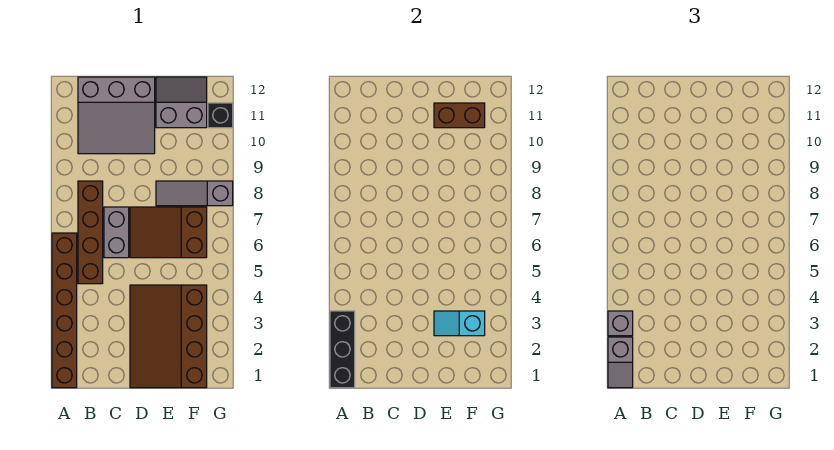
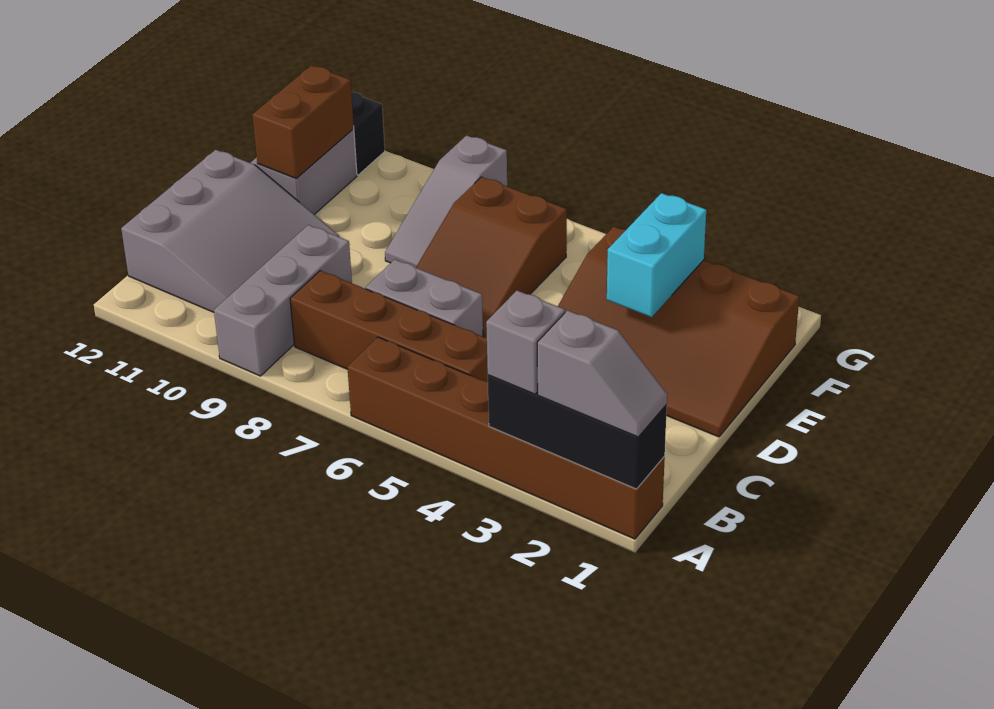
none -> grey brick A9:C9 level 1
cyan slope E3:F3 level 2 top F -> cyan brick E3:F3 level 2

